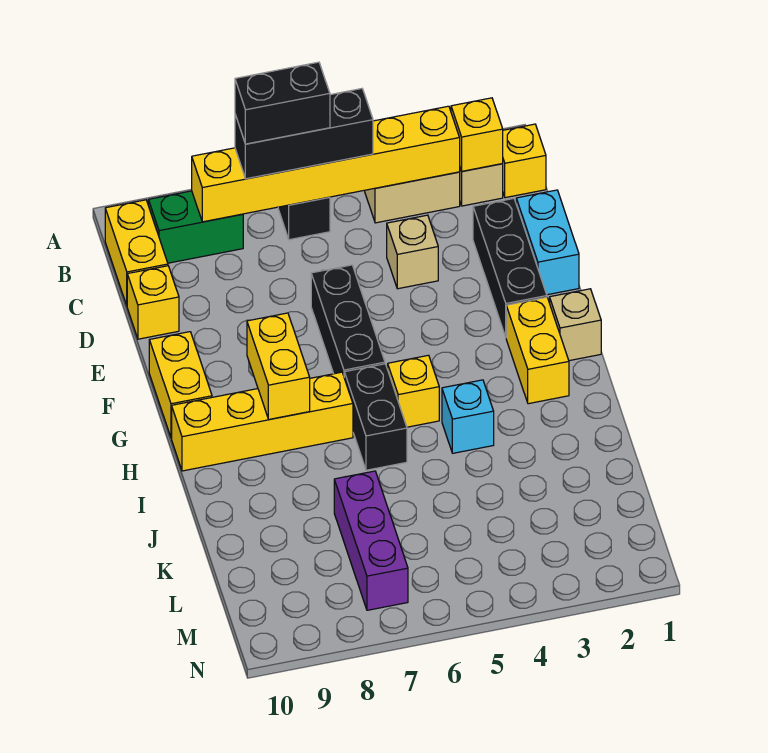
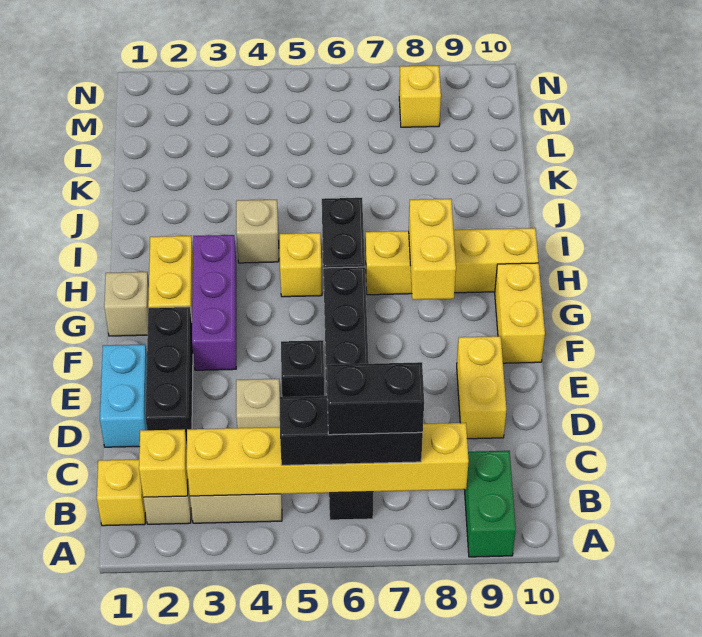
green brick B8:B9 level 1 -> green brick A9:B9 level 1
yellow brick B10:C10 level 1 -> yellow brick D9:E9 level 1
yellow brick D10 level 1 -> yellow brick M8 level 1
none -> black brick E5 level 1
cyan brick I4 level 1 -> tan brick I4 level 1
purple brick K7:M7 level 1 -> purple brick F3:H3 level 1

